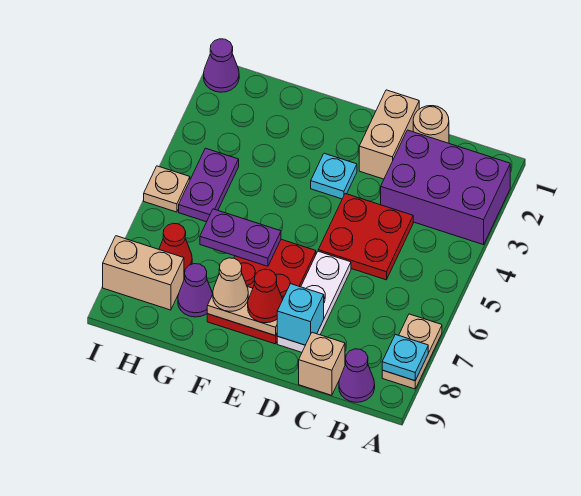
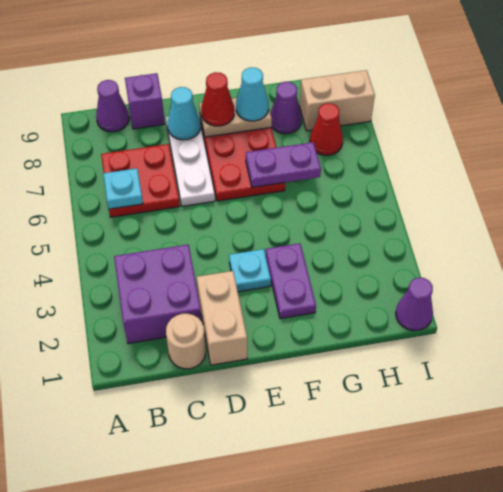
purple brick A2:C3 level 1 -> purple brick B2:C3 level 1
tan plate A7:A8 level 1 -> none
cyan plate A8 level 2 -> cyan plate B6 level 2
red plate C4:D5 level 1 -> red plate B6:C7 level 1
tan brick C9 level 1 -> purple brick C9 level 1
cyan brick D8 level 2 -> cyan cone D8 level 2
tan cone F8 level 3 -> cyan cone F8 level 3
purple plate H4:H5 level 1 -> purple plate F2:F3 level 1
tan plate I5 level 1 -> none

